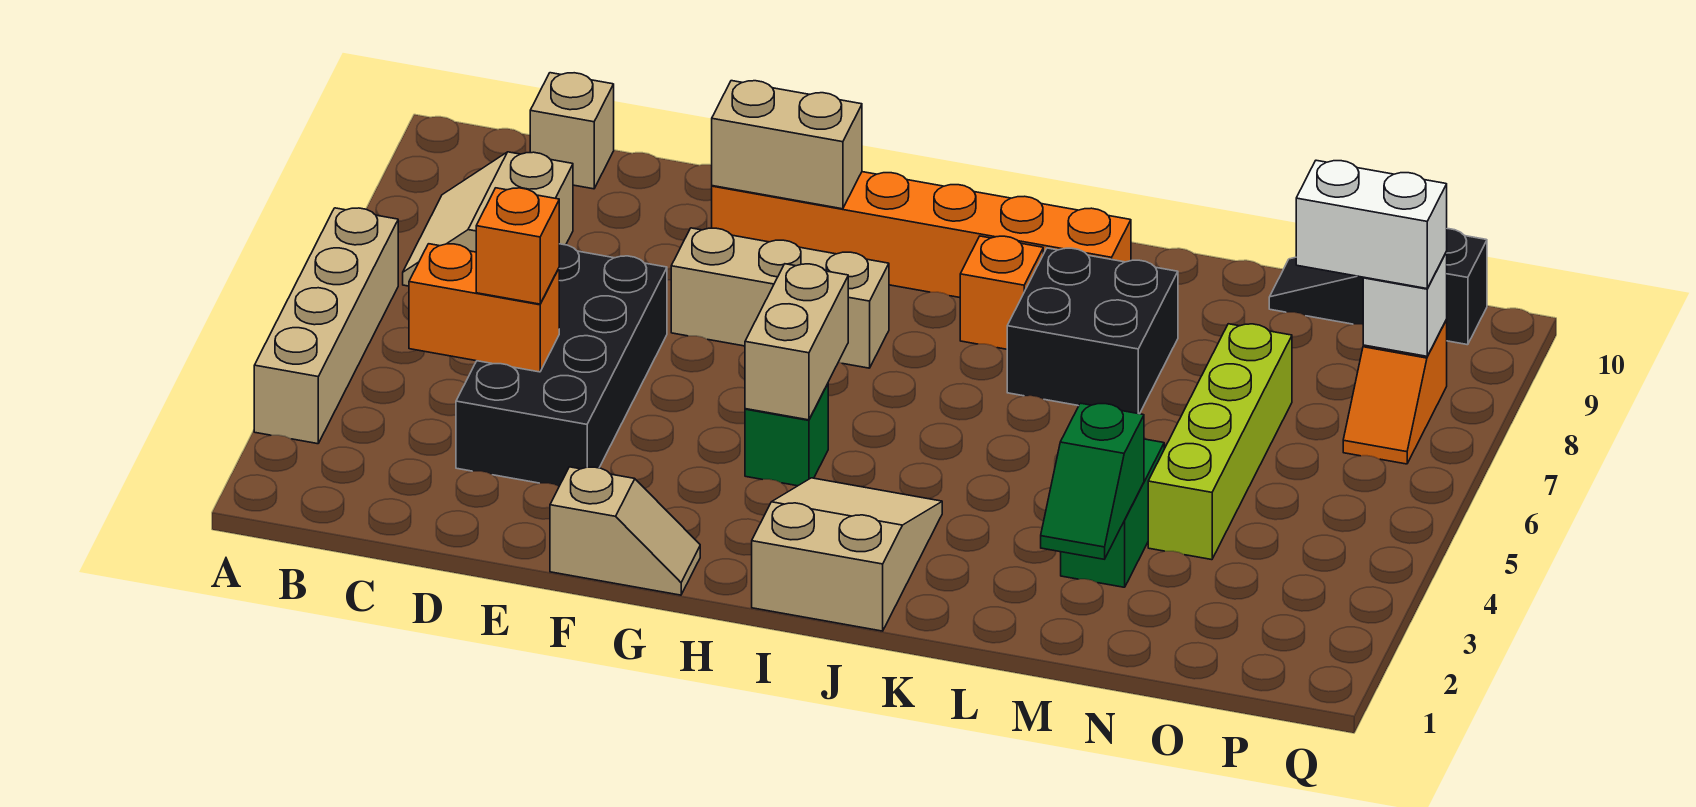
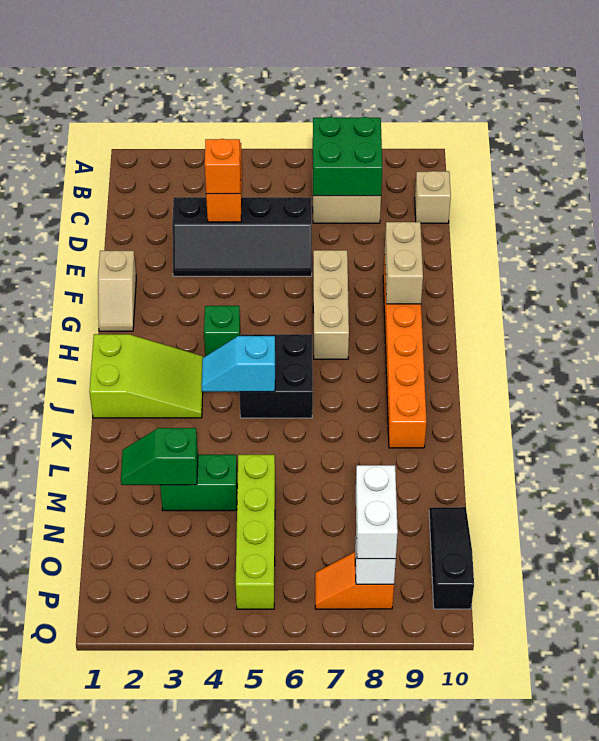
tan brick A3:A6 level 1 -> none
none -> green brick B7:C8 level 2
black brick D3:E6 level 1 -> black slope D3:E6 level 1 top D
tan brick H4:H5 level 2 -> none
tan slope I1:J3 level 1 top 1 -> lime slope I1:J3 level 1 top 1
none -> cyan slope J4:J5 level 2 top 5
orange brick J8 level 1 -> none
black brick K7:L8 level 1 -> black brick I5:J6 level 1
lime brick N4:N7 level 1 -> lime brick M5:P5 level 1

